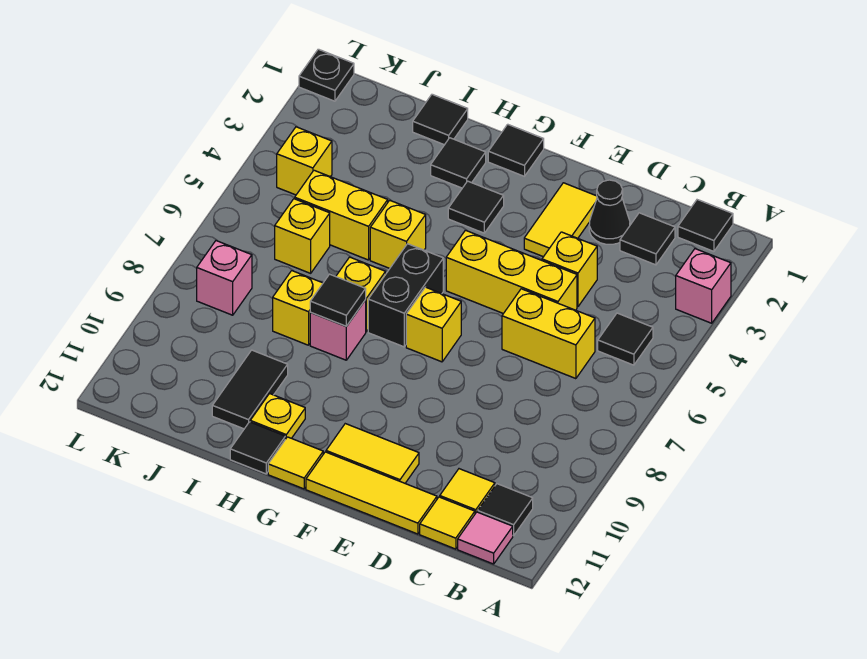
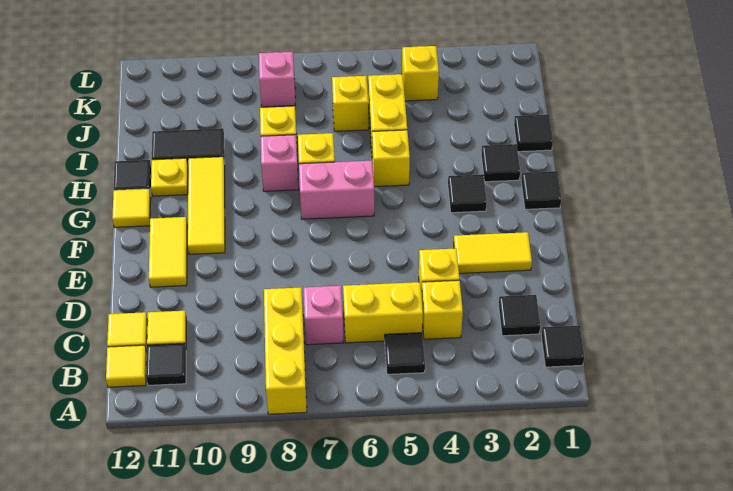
pink brick A3 level 1 -> pink brick C7 level 1
pink tile B12 level 1 -> yellow tile B12 level 1
yellow brick C6:D6 level 1 -> yellow brick C5:C6 level 1
black cone D2 level 1 -> none
yellow brick D5:F5 level 1 -> yellow brick A8:C8 level 1
yellow tile D12:F12 level 1 -> yellow tile F10:H10 level 1
yellow brick F7 level 1 -> yellow brick C4 level 1
black brick G6:G7 level 1 -> pink brick G6:G7 level 1
black tile H8 level 2 -> none
black plate L1 level 1 -> none

